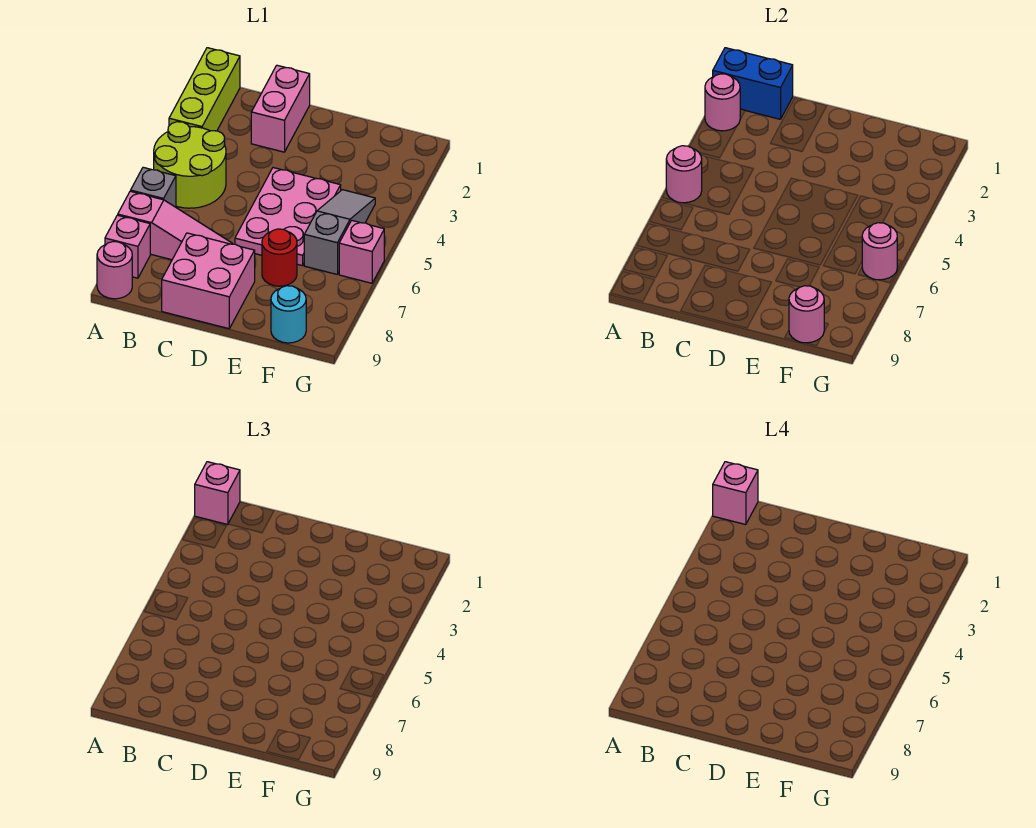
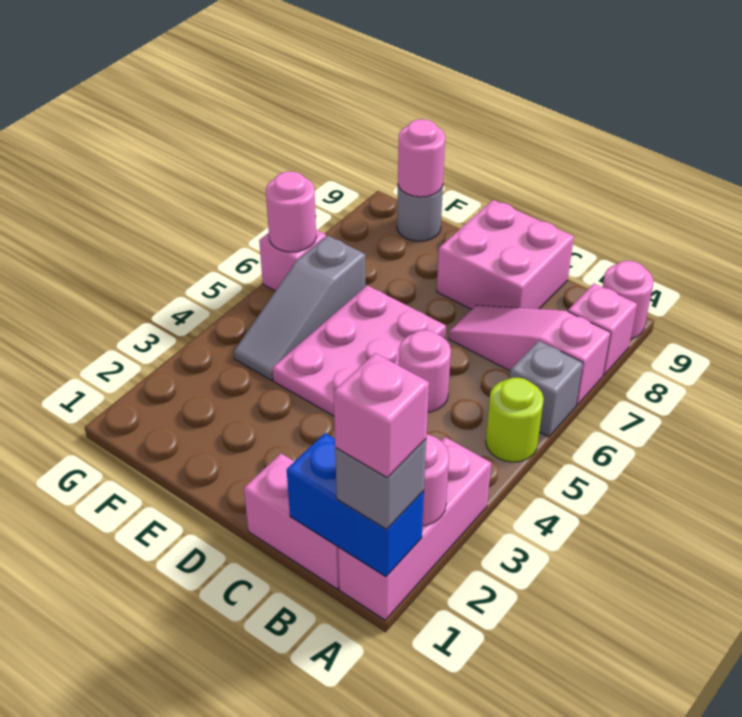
lime brick A1:A3 level 1 -> pink brick A1:A3 level 1
pink brick A1 level 3 -> grey brick A1 level 3
lime round brick A4:B5 level 1 -> lime round brick A5 level 1
pink round brick A5 level 2 -> pink round brick C5 level 1
pink brick C1:C2 level 1 -> pink brick B1:C1 level 1
red round brick E7 level 1 -> none
cyan round brick F9 level 1 -> grey round brick F9 level 1

